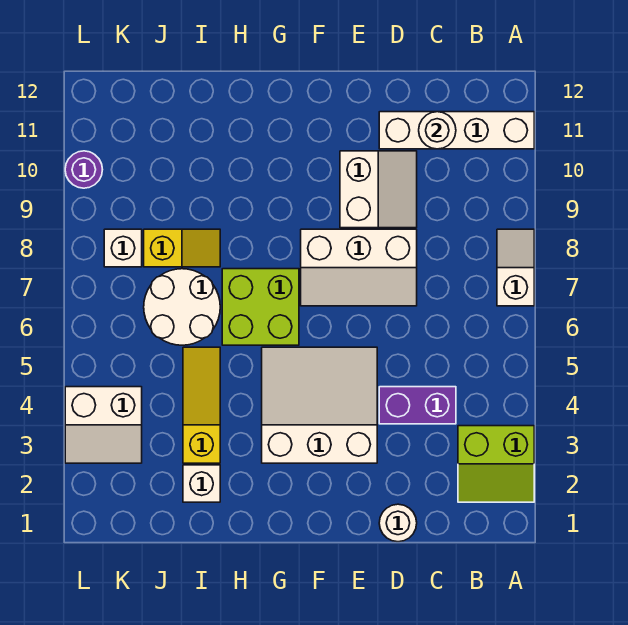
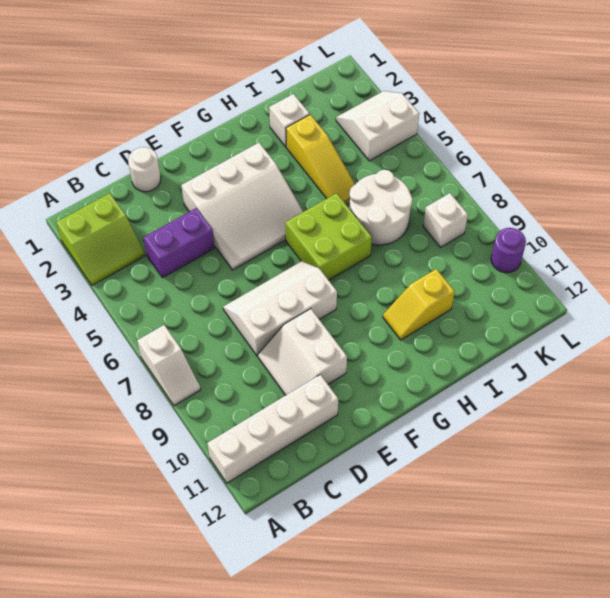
lime slope A2:B3 level 1 top 3 -> lime slope A2:B3 level 1 top 2
white round brick C11 level 2 -> none
yellow slope I8:J8 level 1 top J -> yellow slope H10:I10 level 1 top I

